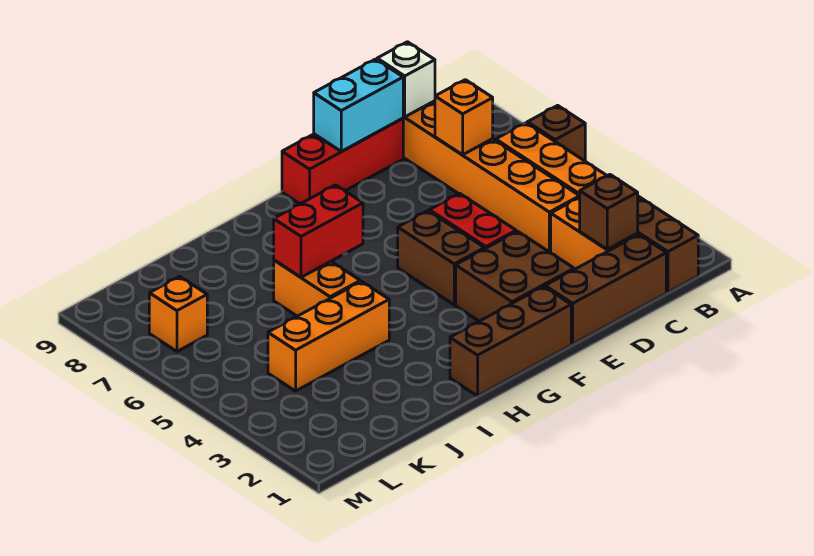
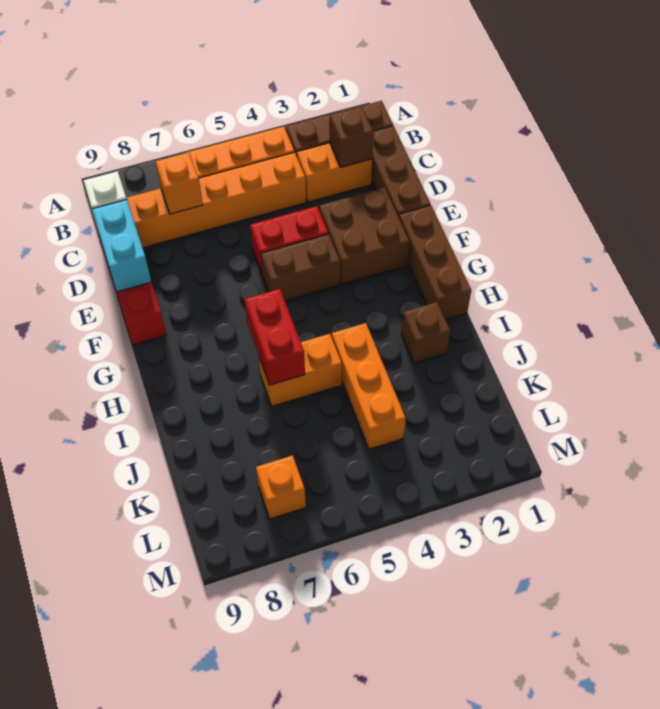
brown brick A6 level 1 -> brown brick I2 level 1

